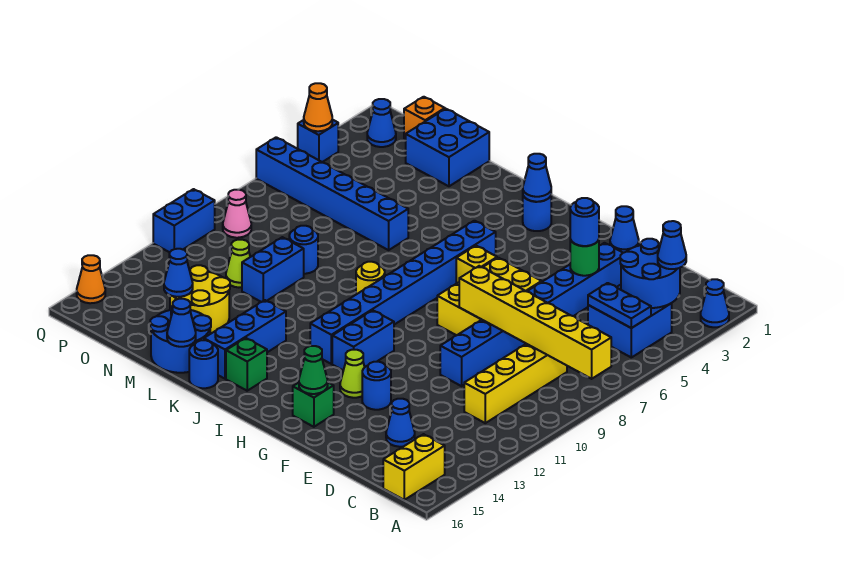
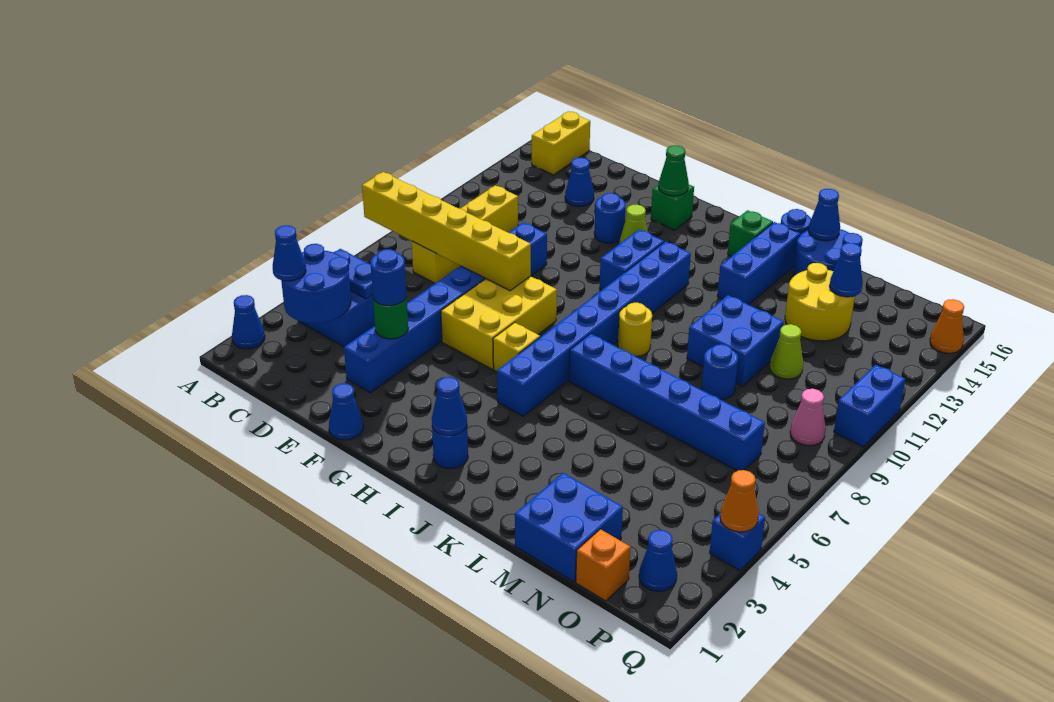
blue brick L6:Q6 level 1 -> blue brick J7:O7 level 1
blue brick M10:M11 level 1 -> blue brick L10:M11 level 1

